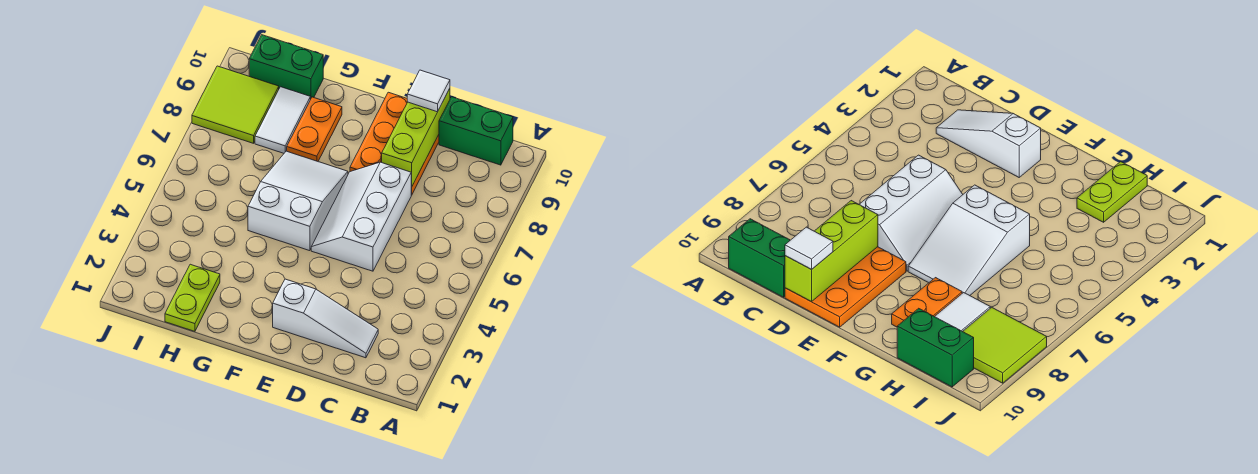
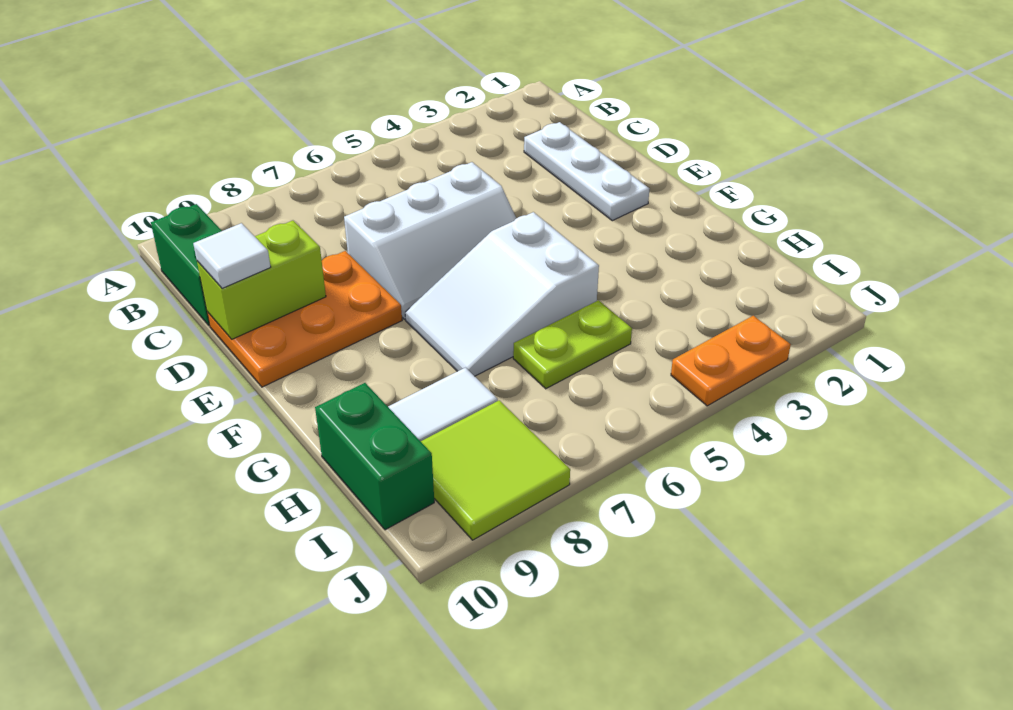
white slope C2:E2 level 1 top E -> white plate C2:E2 level 1
lime brick D8:D10 level 2 -> lime brick D9:D10 level 2
orange plate G8:G9 level 1 -> orange plate J3:J4 level 1
lime plate H1:H2 level 1 -> lime plate H5:H6 level 1

